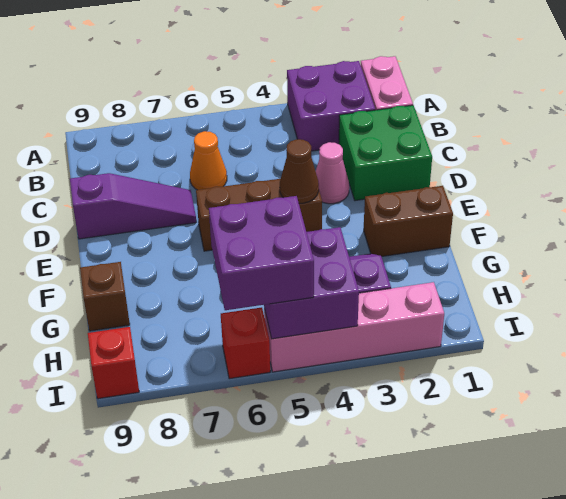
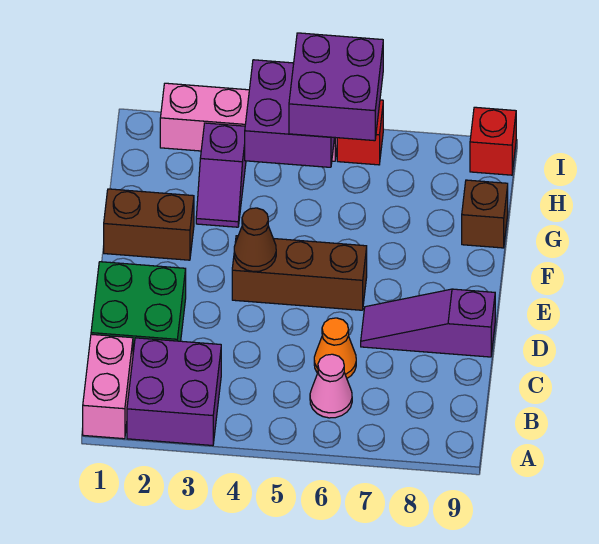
pink cone D3 level 1 -> pink cone B6 level 1

